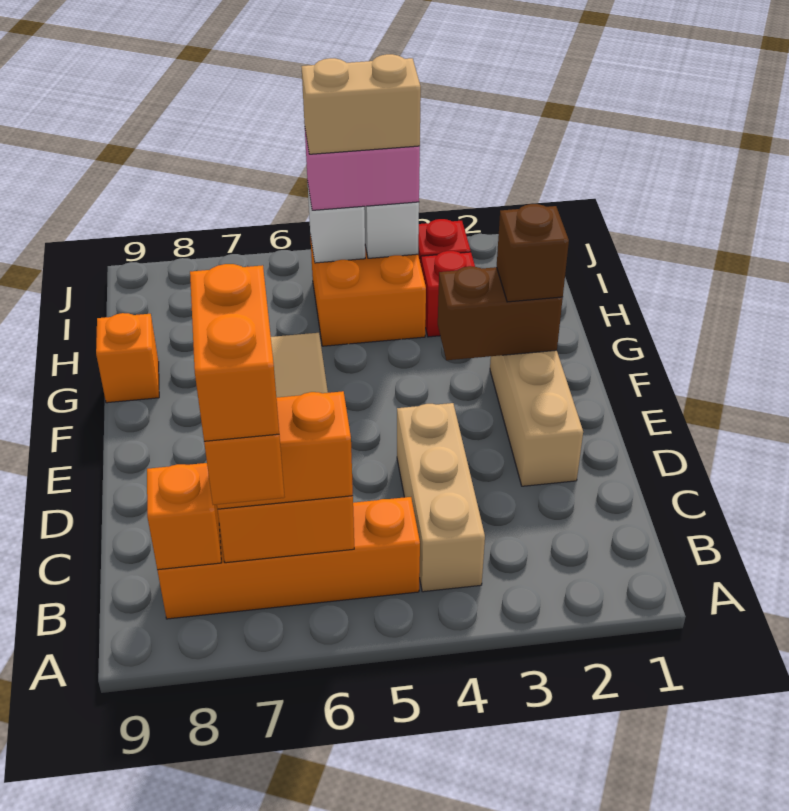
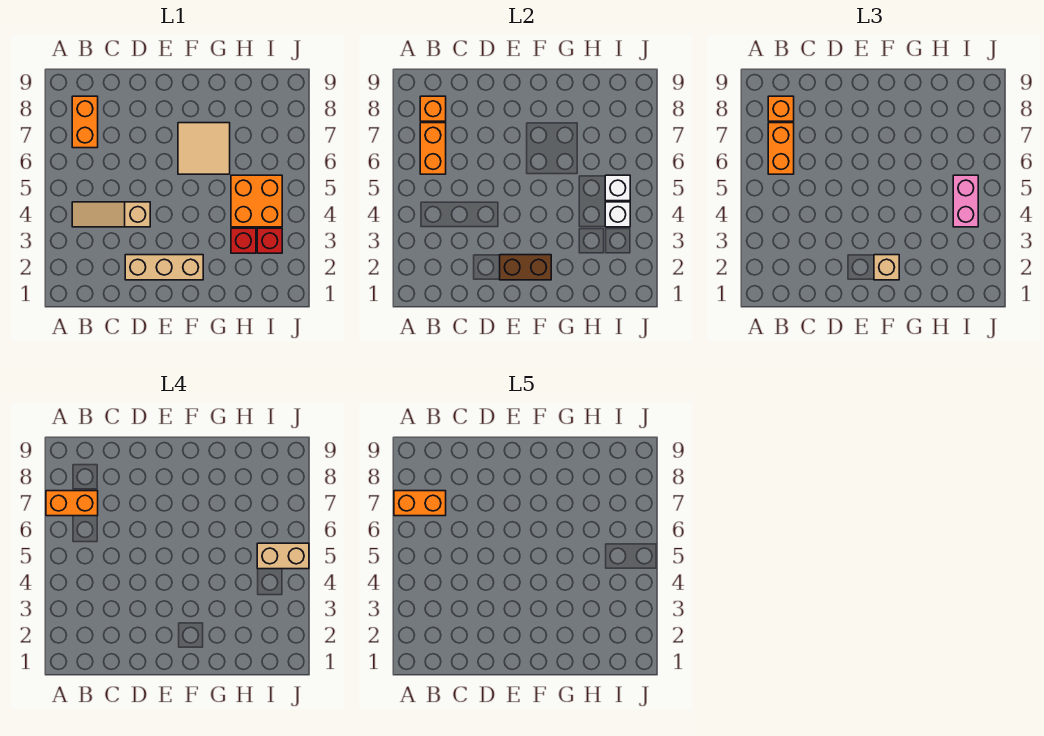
tan brick B4:D4 level 1 -> tan slope B4:D4 level 1 top D
orange brick B5:B8 level 1 -> orange brick B7:B8 level 1
brown brick F2:F3 level 2 -> brown brick E2:F2 level 2
brown brick F2 level 3 -> tan brick F2 level 3
orange brick G9 level 1 -> orange brick B8 level 3
tan brick I4:I5 level 4 -> tan brick I5:J5 level 4

